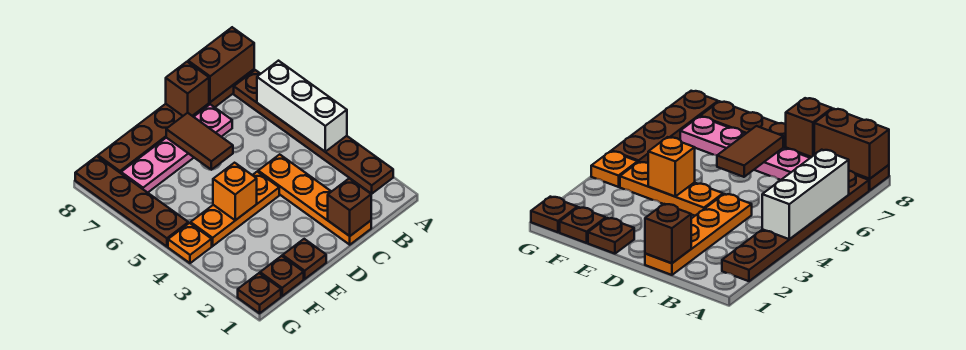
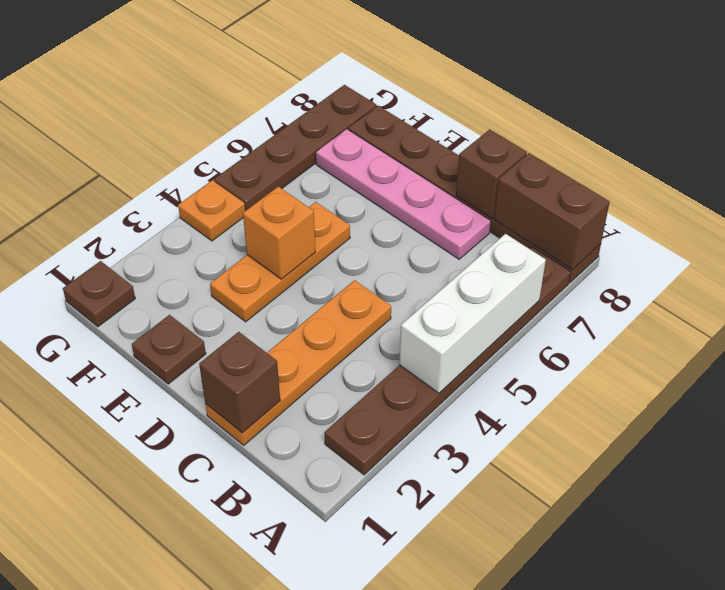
orange plate D4:F4 level 1 -> orange plate E3:E5 level 1
brown tile D6:D7 level 2 -> none
brown plate F1 level 1 -> none

